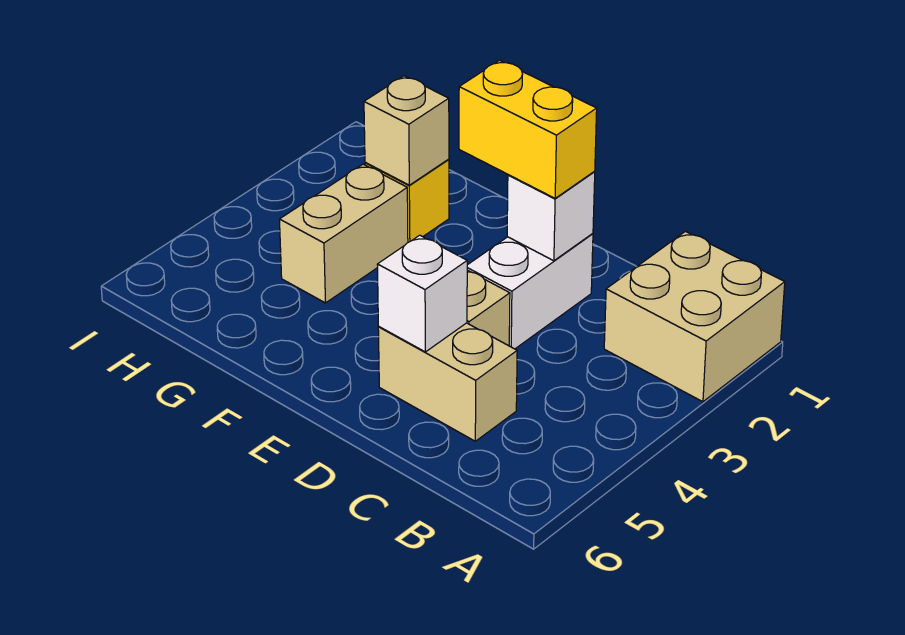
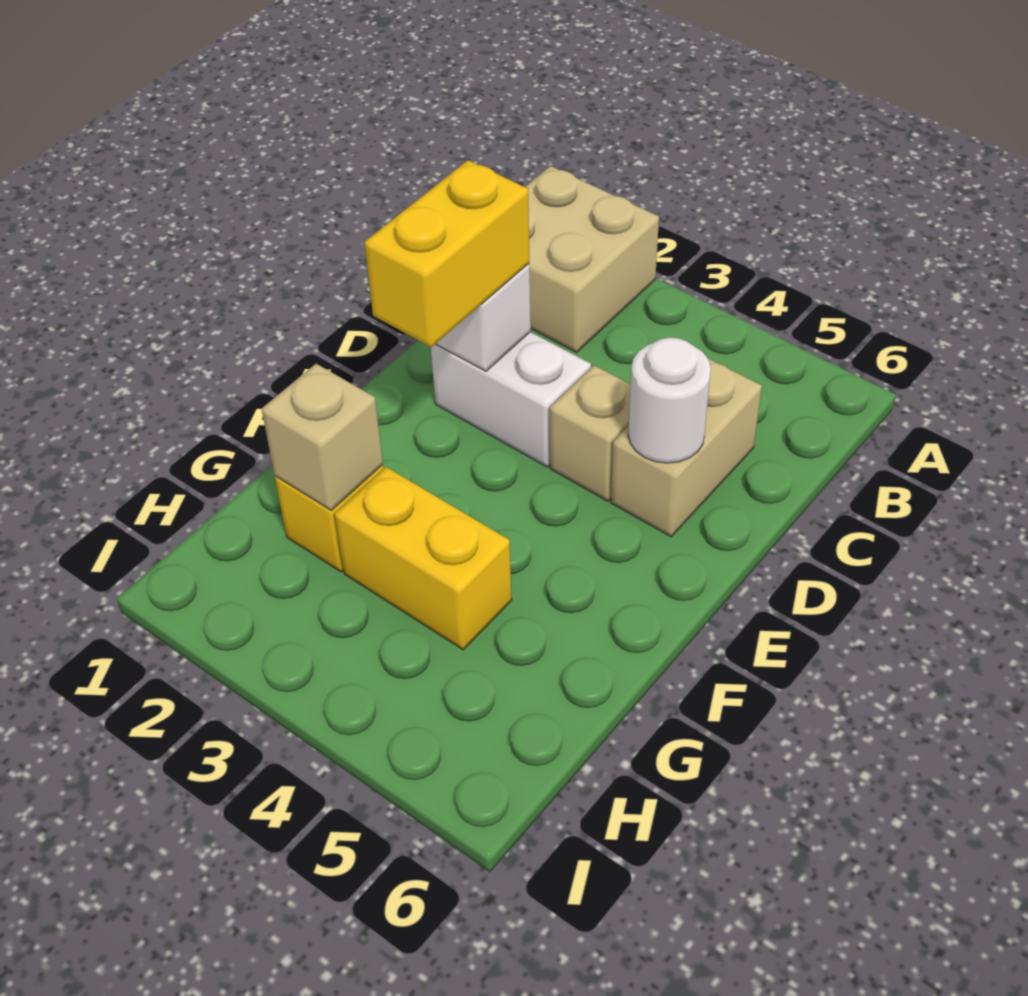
white brick D5 level 2 -> white round brick D5 level 2
tan brick G3:G4 level 1 -> yellow brick G3:G4 level 1

